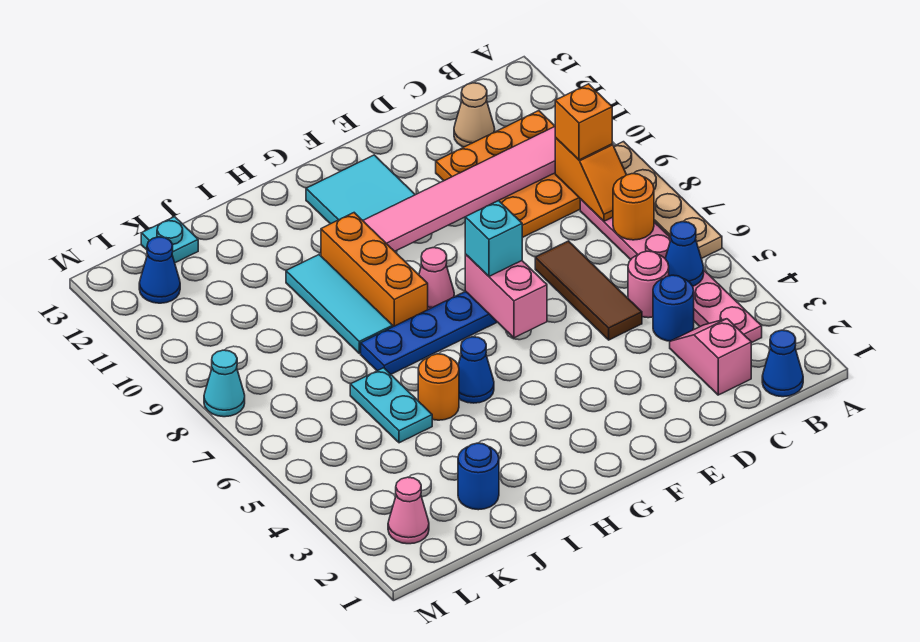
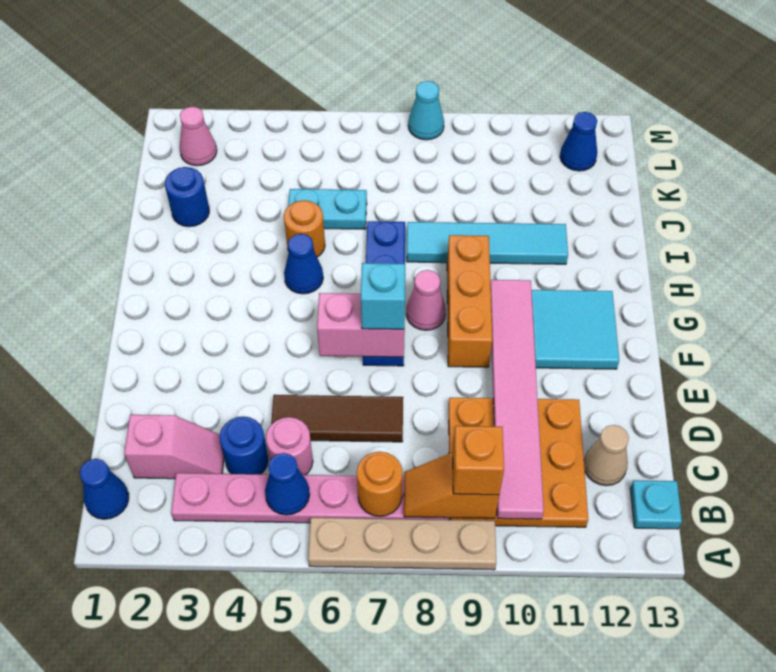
orange brick H8:H10 level 1 -> orange brick F9:H9 level 1
cyan tile I8:I10 level 1 -> cyan tile I8:I11 level 1
cyan plate K13 level 1 -> cyan plate B13 level 1

